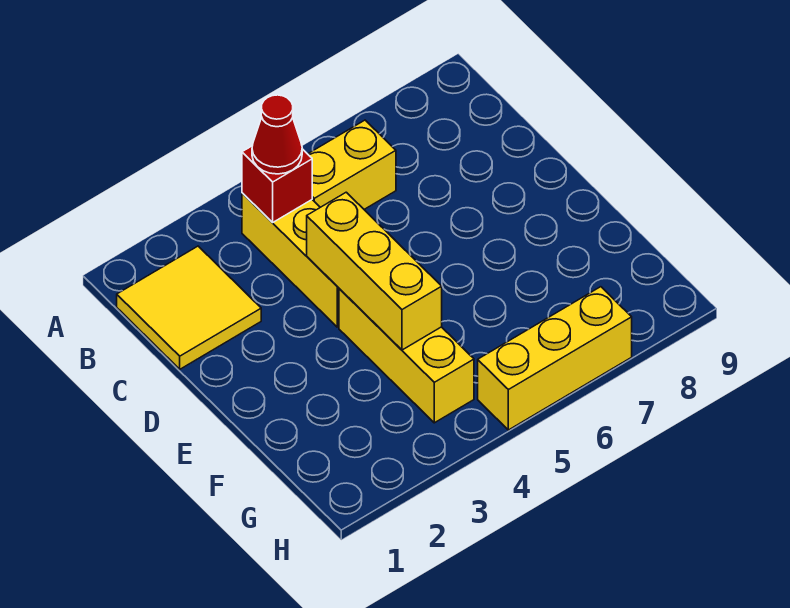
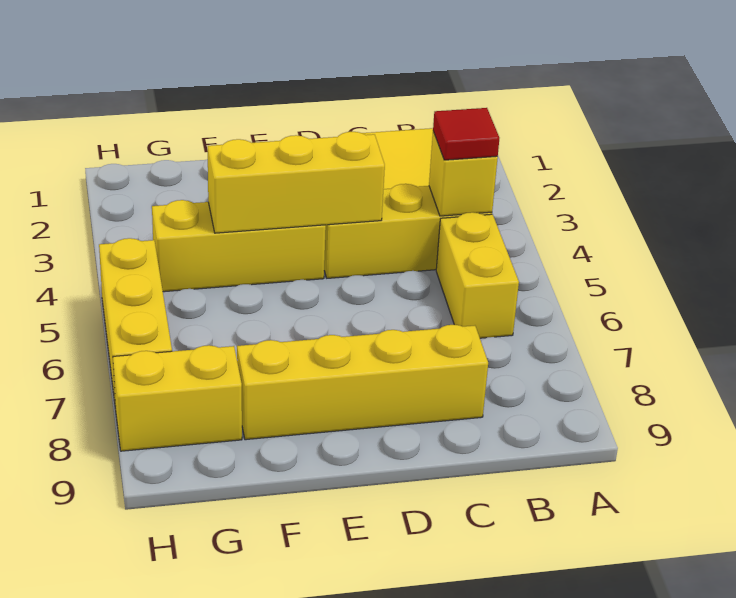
red brick B4 level 2 -> yellow brick B4 level 2
red cone B4 level 3 -> red tile B4 level 3
none -> yellow brick C8:F8 level 1
none -> yellow brick G8:H8 level 1

